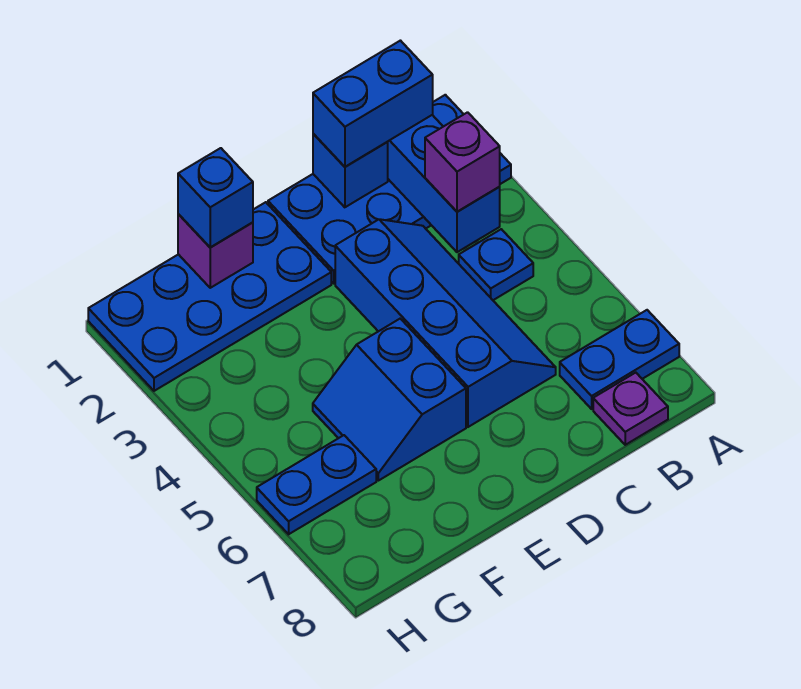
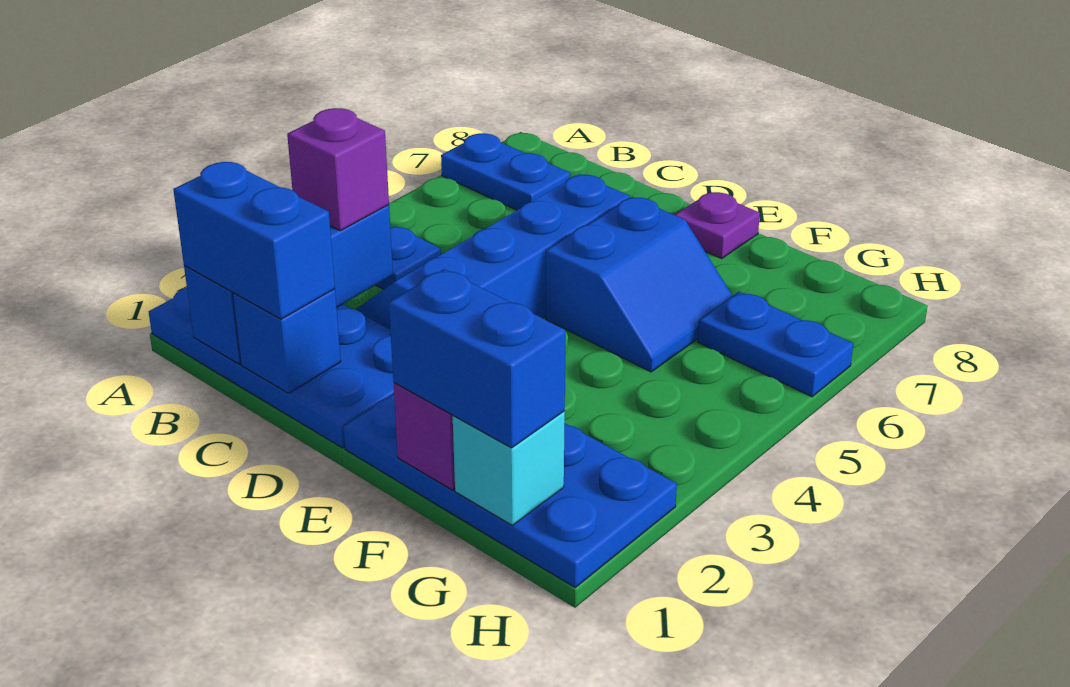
purple plate B8 level 1 -> purple plate E8 level 1
blue brick F1 level 3 -> blue brick F1:G1 level 3
none -> cyan brick G1 level 2

